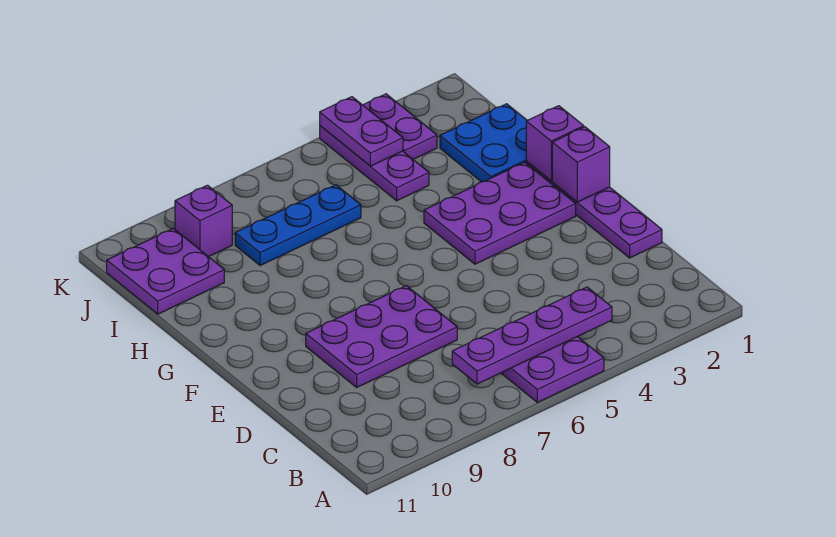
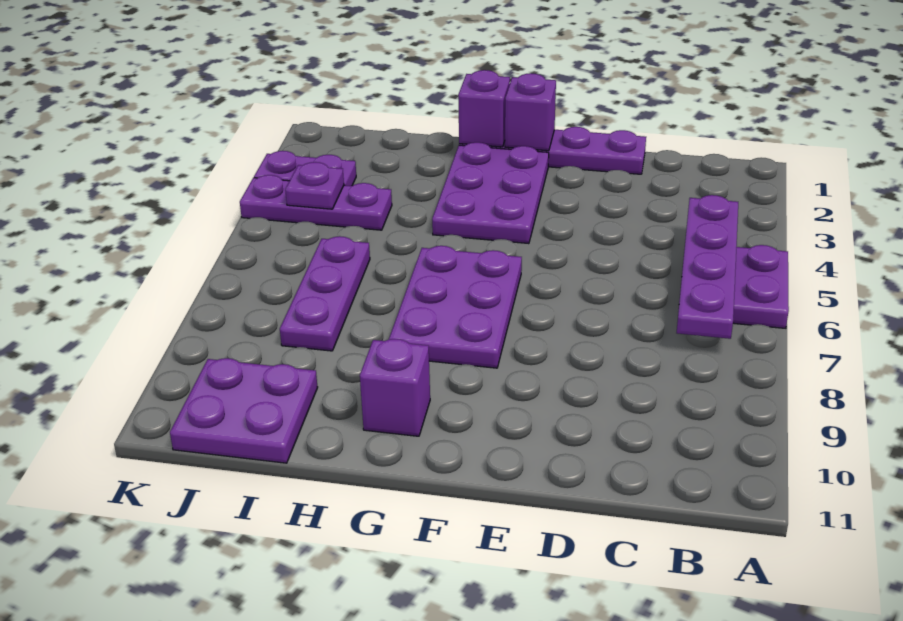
purple plate D7:E9 level 1 -> purple plate F6:G8 level 1
blue plate H1:I2 level 1 -> none
blue plate I6:I8 level 1 -> purple plate I6:I8 level 1
purple plate J4:K4 level 2 -> purple plate J4 level 2
purple brick J9 level 1 -> purple brick G10 level 1

